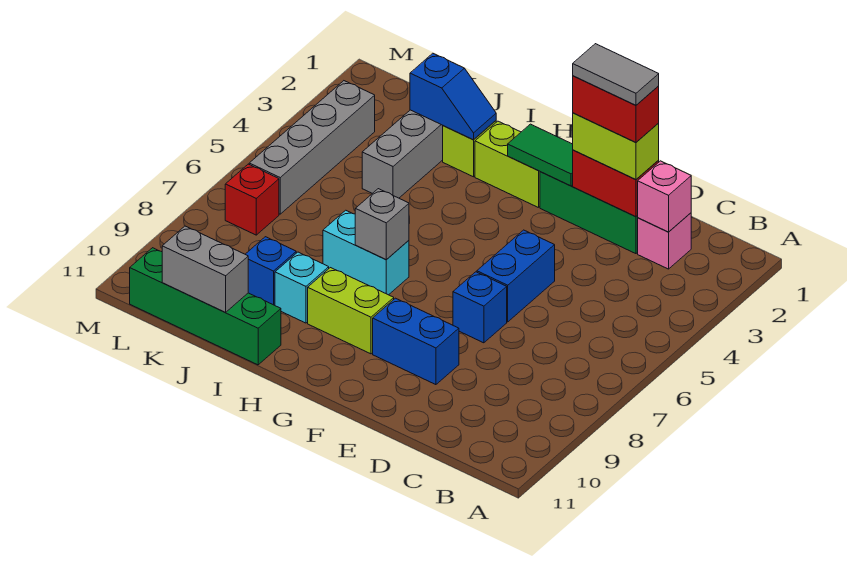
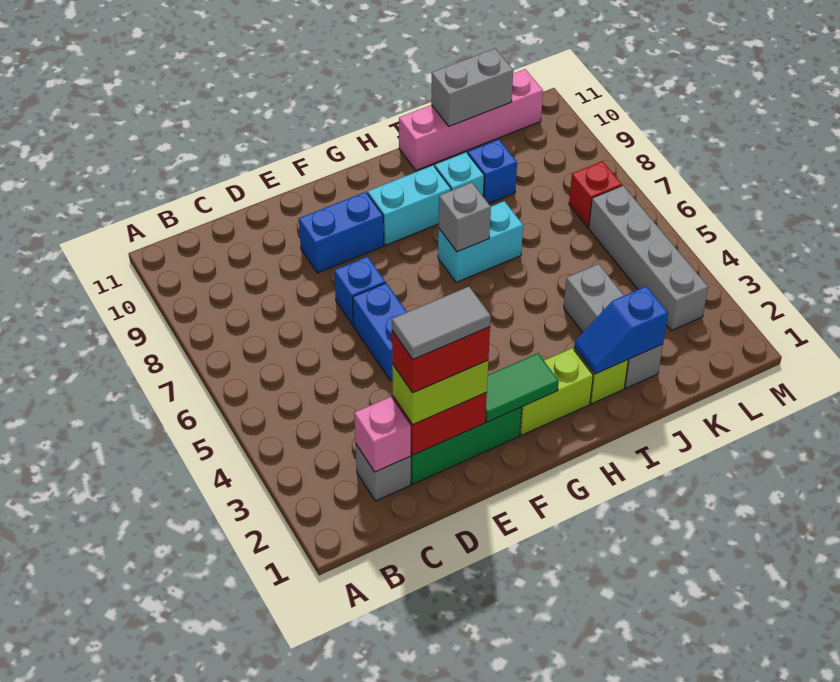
pink brick C2 level 1 -> grey brick C2 level 1
lime brick G9:H9 level 1 -> cyan brick G9:H9 level 1
green brick I11:L11 level 1 -> pink brick I11:L11 level 1

